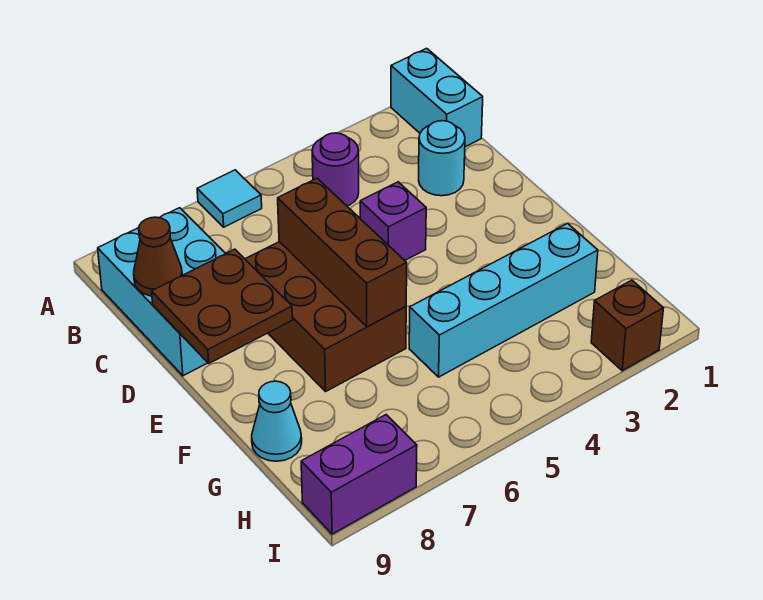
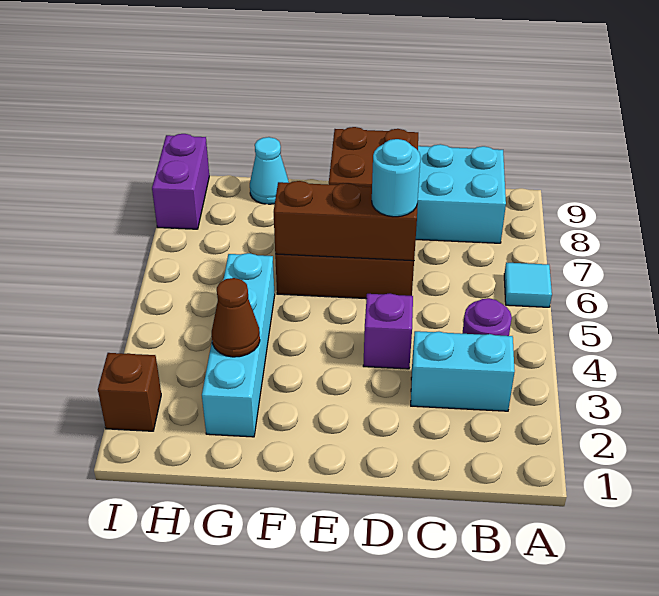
cyan brick A1:B1 level 1 -> cyan brick B3:C3 level 1
cyan round brick C2 level 1 -> cyan round brick D6 level 3
brown cone C9 level 2 -> brown cone G3 level 2

